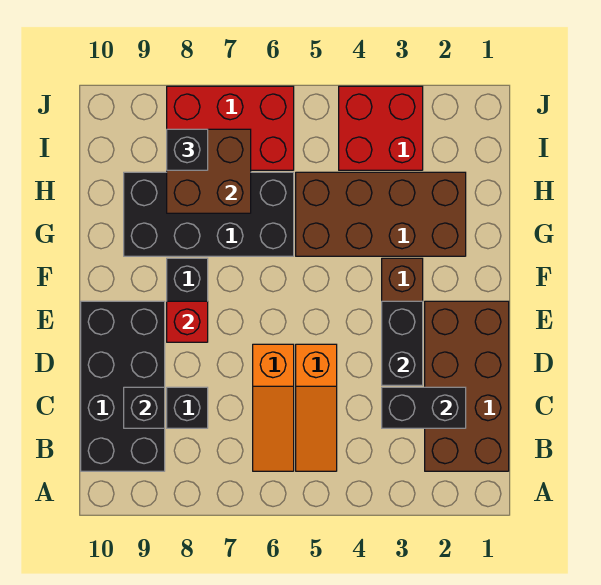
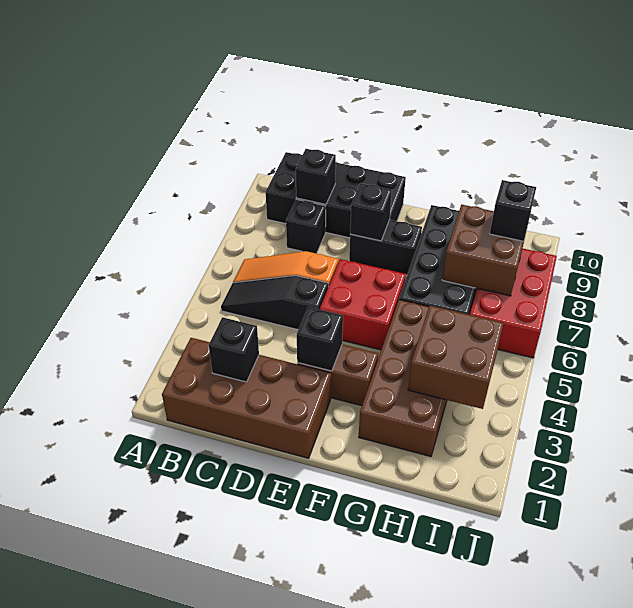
orange slope B5:D5 level 1 top D -> black slope B5:D5 level 1 top D
black brick C2:C3 level 2 -> black brick C2 level 2
black brick D3:E3 level 2 -> black brick E3 level 2
red brick E8 level 2 -> black brick E8 level 2
none -> brown brick H3:I4 level 2
red brick I3:J4 level 1 -> red brick E5:F6 level 1

